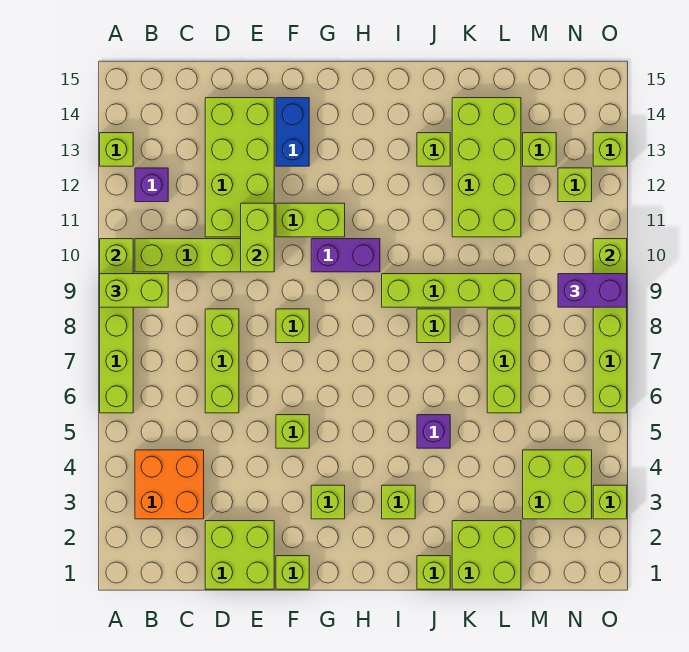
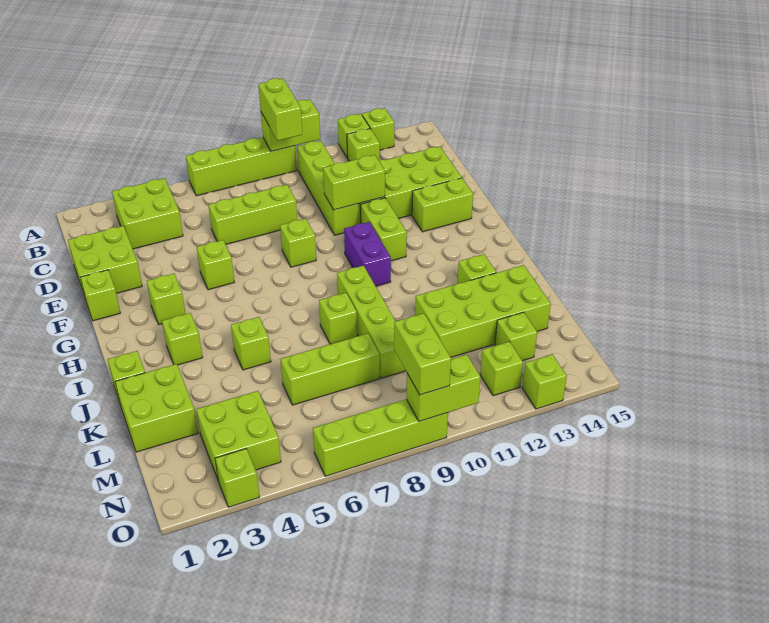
none -> lime brick A12 level 1
orange brick B3:C4 level 1 -> lime brick B3:C4 level 1
purple brick B12 level 1 -> lime brick B12 level 1
blue brick F13:F14 level 1 -> lime brick F13:F14 level 1
purple brick J5 level 1 -> lime brick J5 level 1
purple brick N9:O9 level 3 -> lime brick N9:O9 level 3

